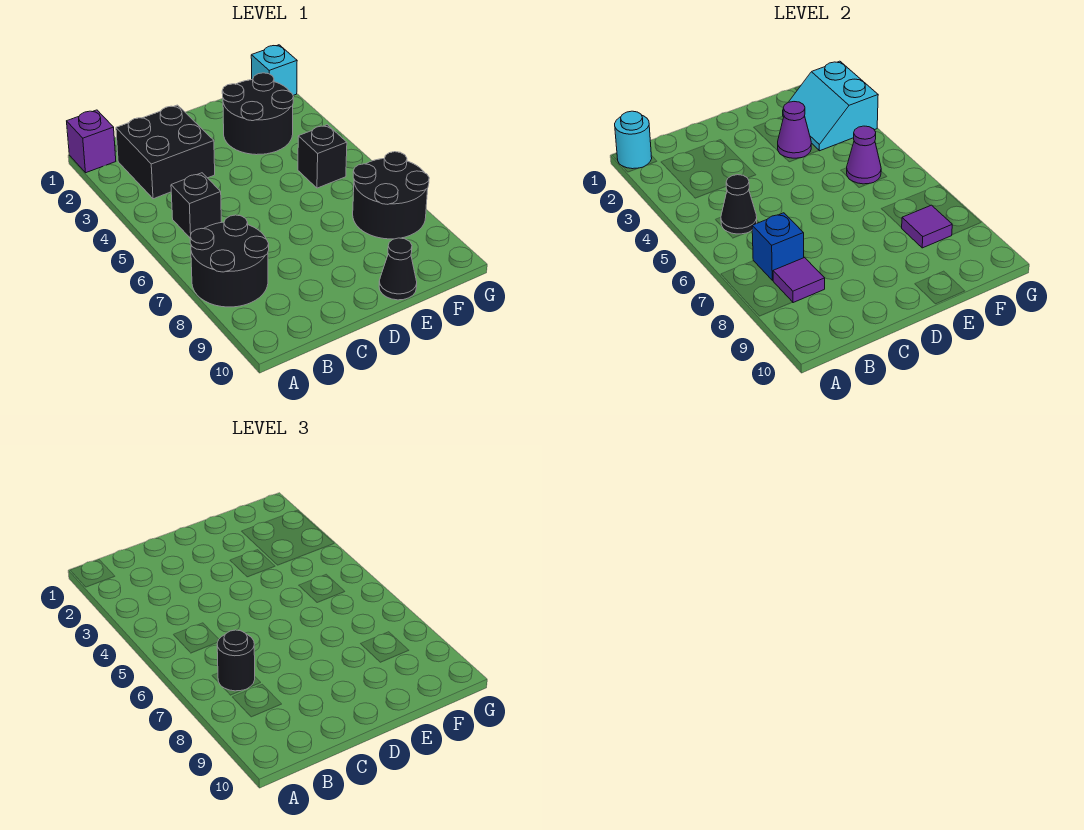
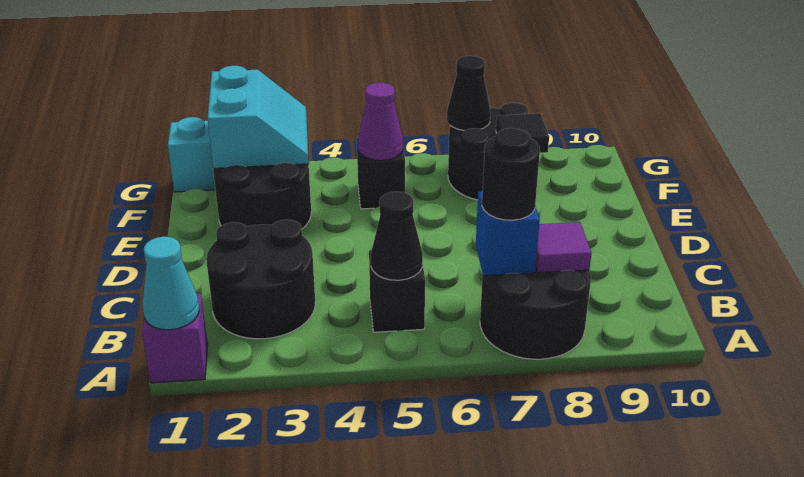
cyan round brick A1 level 2 -> cyan cone A1 level 2
black brick B2:C3 level 1 -> black round brick B2:C3 level 1
purple cone E3 level 2 -> none
black cone E10 level 1 -> black cone G7 level 2
cyan slope F2:G3 level 2 top G -> cyan slope F2:G3 level 2 top 2
purple tile F8 level 2 -> black tile F8 level 2

